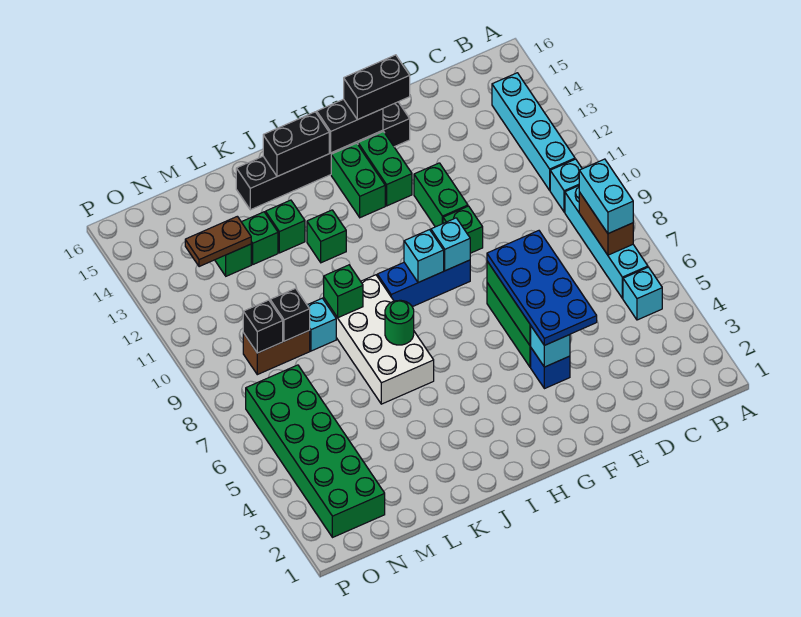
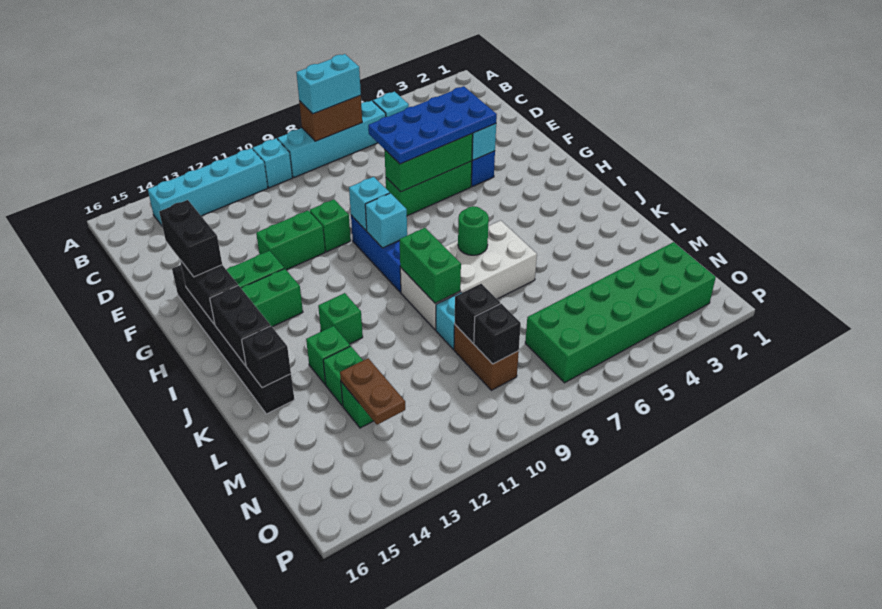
green brick K9 level 2 -> green brick J9:K9 level 2
none -> black brick K15 level 2

